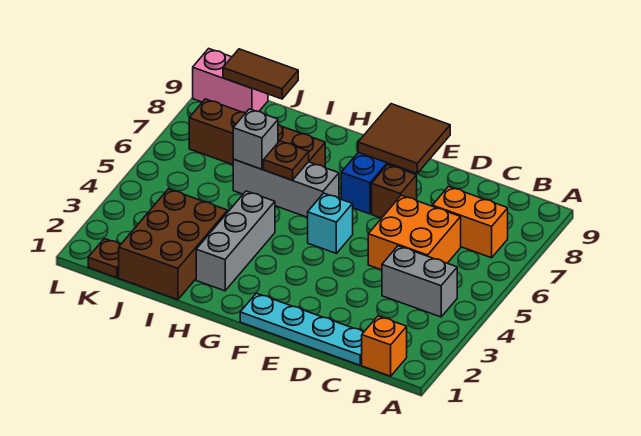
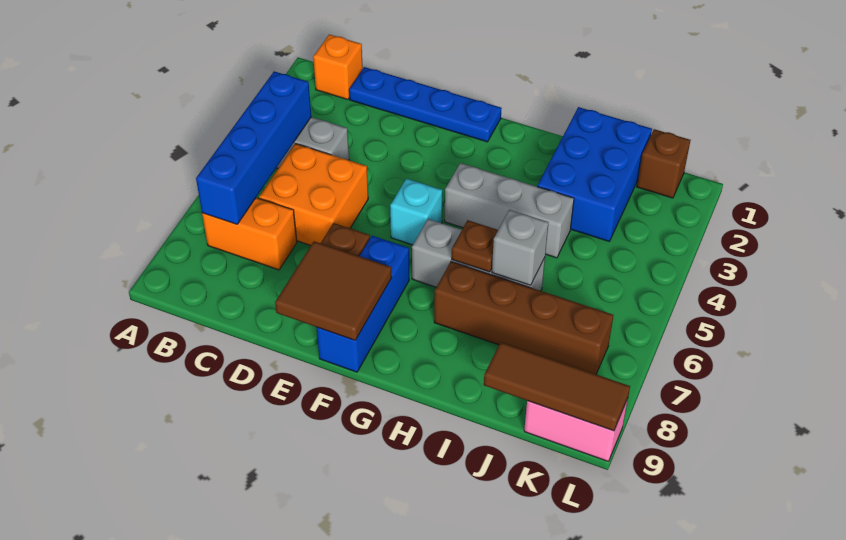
none -> blue brick B4:B7 level 2
cyan plate C1:F1 level 1 -> blue plate C1:F1 level 1
grey brick H2:H4 level 1 -> grey brick G4:I4 level 1
brown brick I1:J3 level 1 -> blue brick I1:J3 level 1
brown tile J9:K9 level 2 -> brown tile J9:L9 level 2
brown plate K1 level 1 -> brown brick K1 level 1

